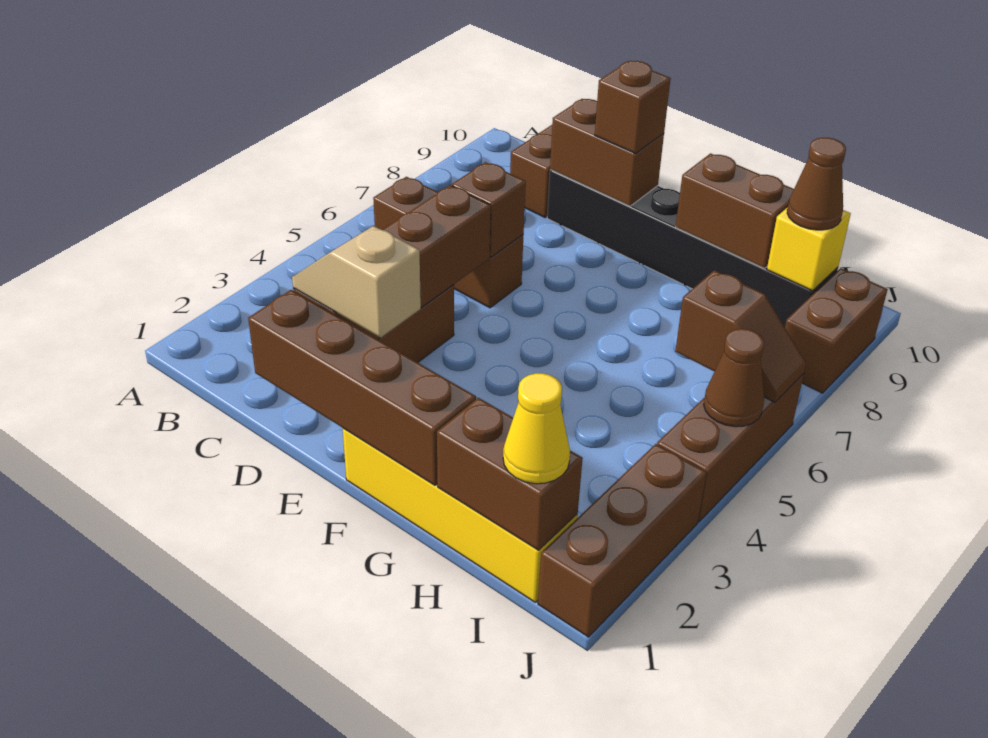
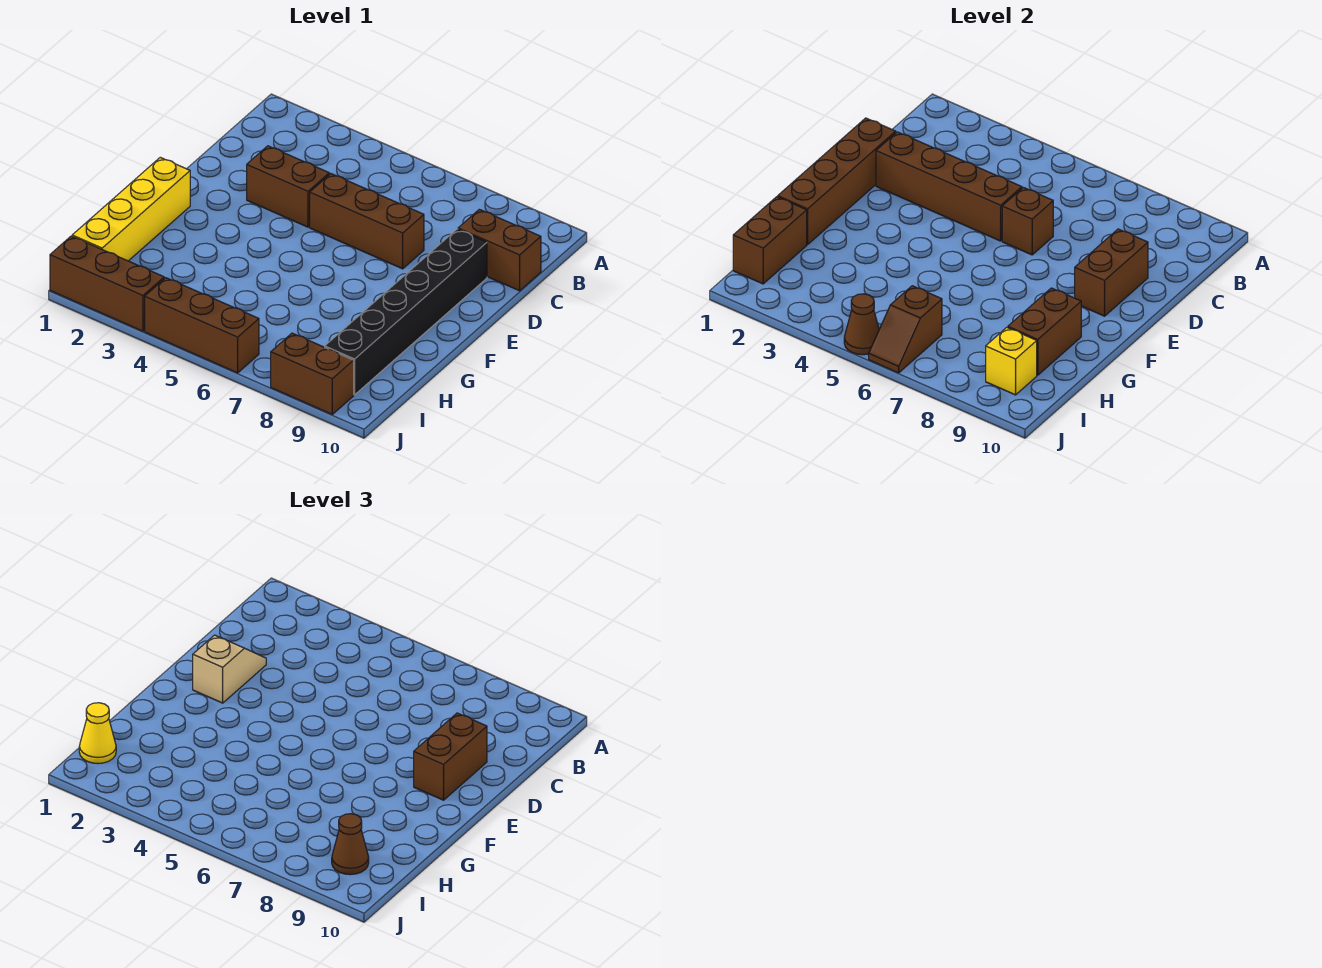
brown brick B6:D6 level 1 -> brown brick D5:D7 level 1
brown brick E9 level 3 -> brown brick D9:E9 level 3

